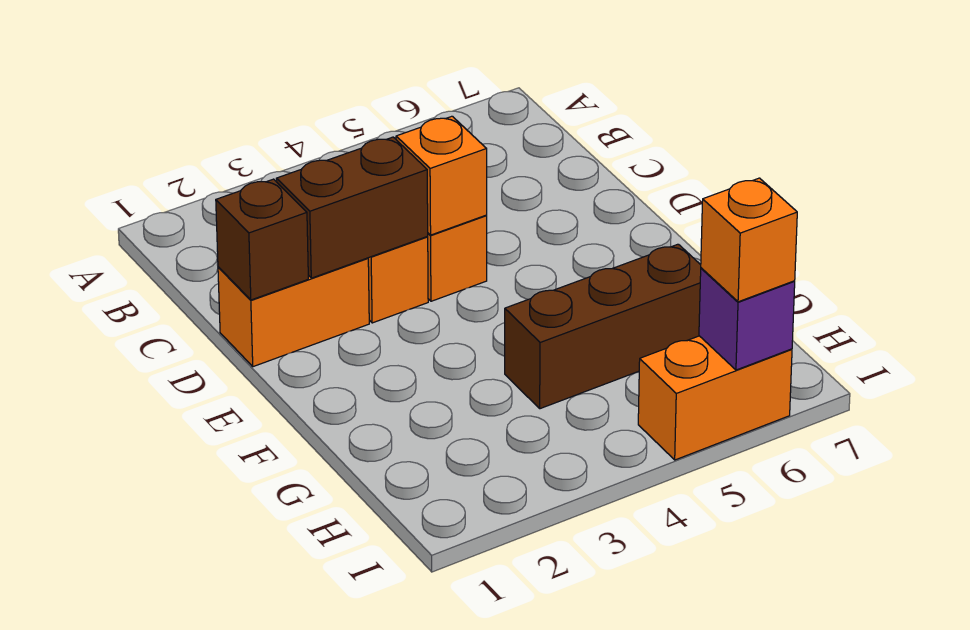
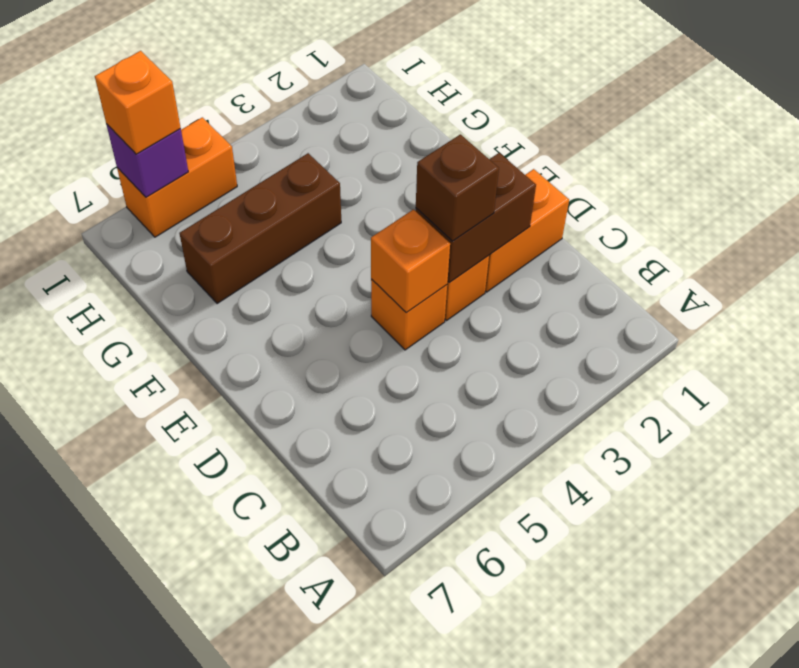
brown brick D1 level 2 -> brown brick D3 level 3

